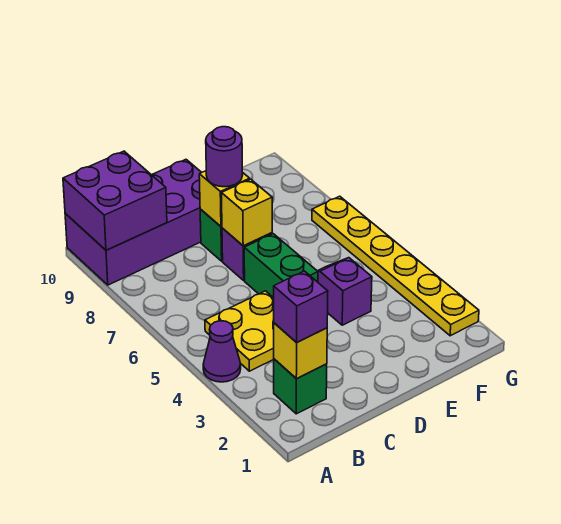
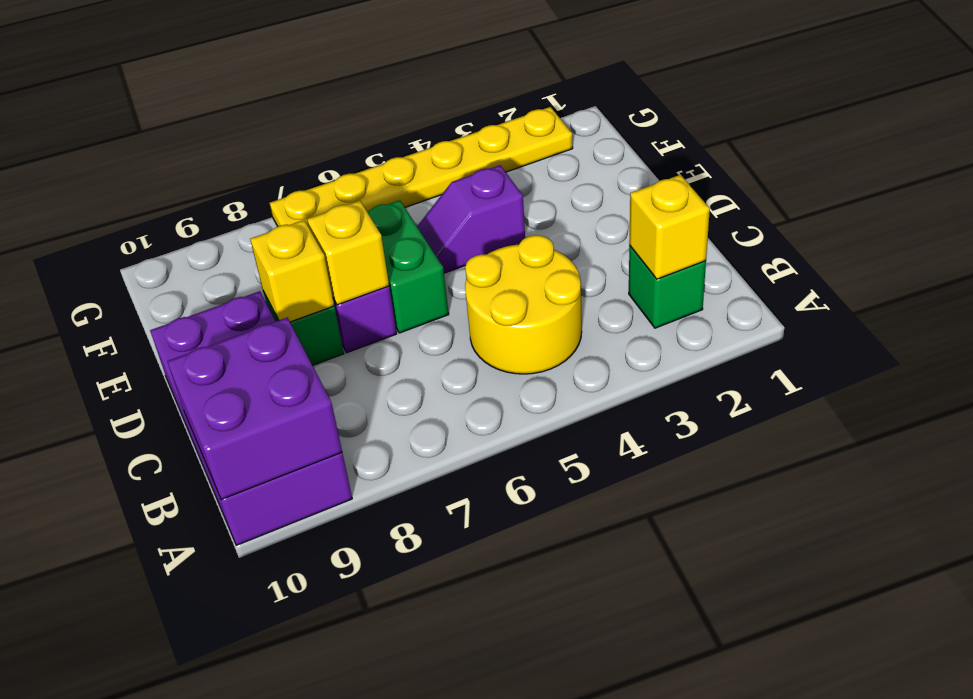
purple cone A4 level 1 -> none
purple brick B2 level 3 -> none
yellow plate B4:C5 level 1 -> yellow round brick B4:C5 level 1
green brick D5:D6 level 1 -> green brick D6:E6 level 1
purple round brick D8 level 3 -> none

